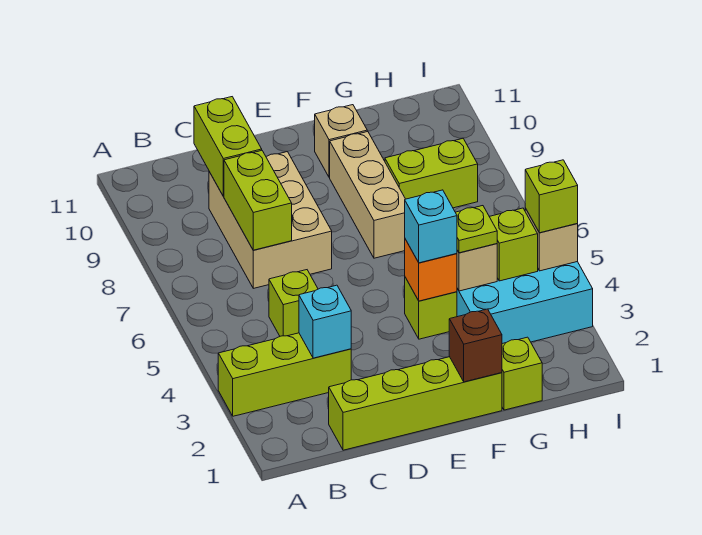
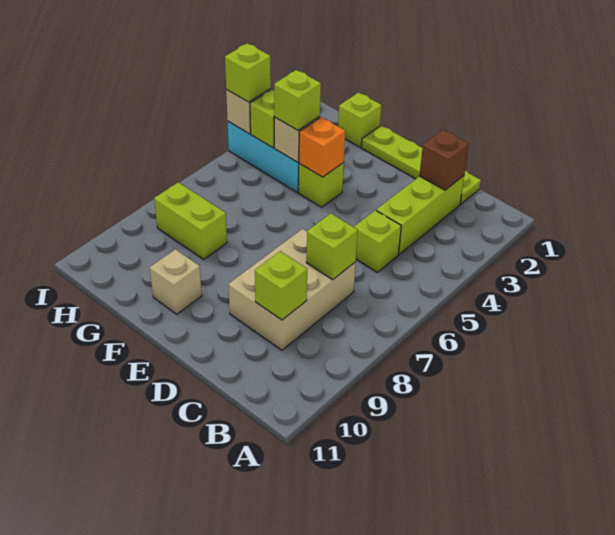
lime brick A3:C3 level 1 -> lime brick C2:C4 level 1
lime brick C1:F1 level 1 -> lime plate C1:F1 level 1
cyan brick C3 level 2 -> none
lime brick C7:C8 level 2 -> lime brick C7 level 2
lime brick C9:C10 level 2 -> lime brick C9 level 2
brown brick F1 level 2 -> brown brick C2 level 2
cyan brick F4 level 3 -> none
tan brick F7:F9 level 1 -> none
lime plate G4 level 3 -> lime brick G4 level 3

